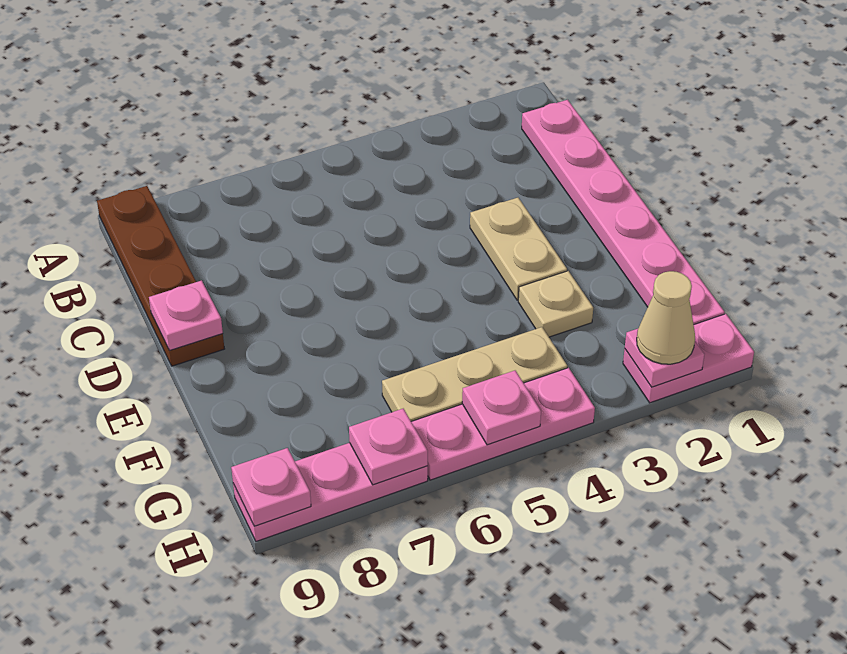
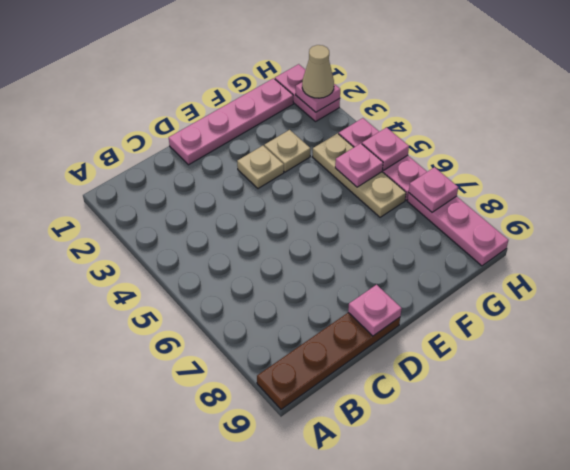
pink plate B1:G1 level 1 -> pink plate D1:G1 level 1
tan plate D3:E3 level 1 -> tan plate E3 level 1
pink plate H9 level 2 -> pink plate G5 level 2

